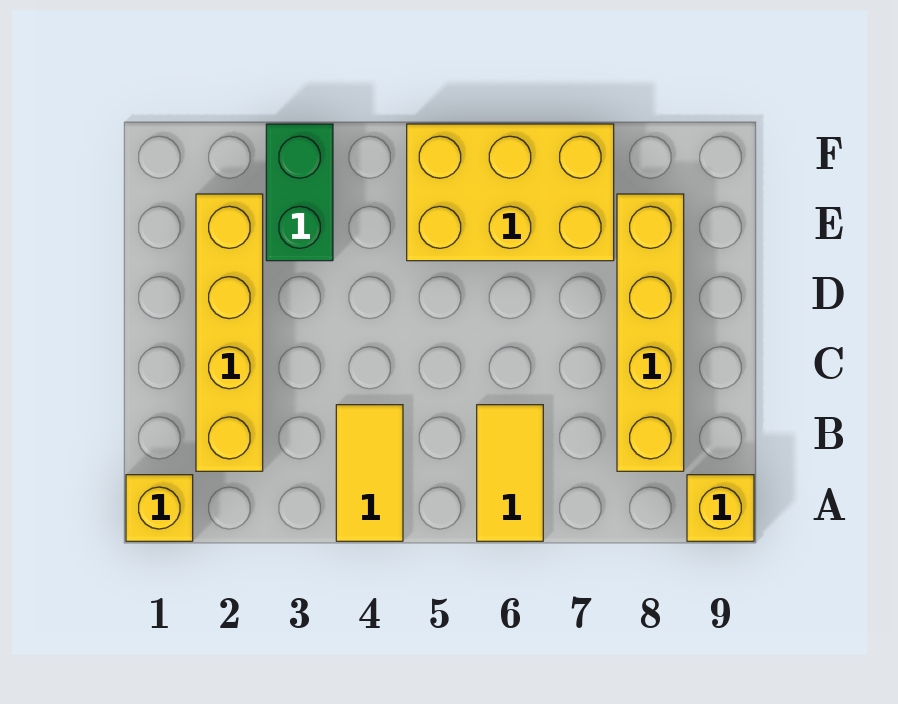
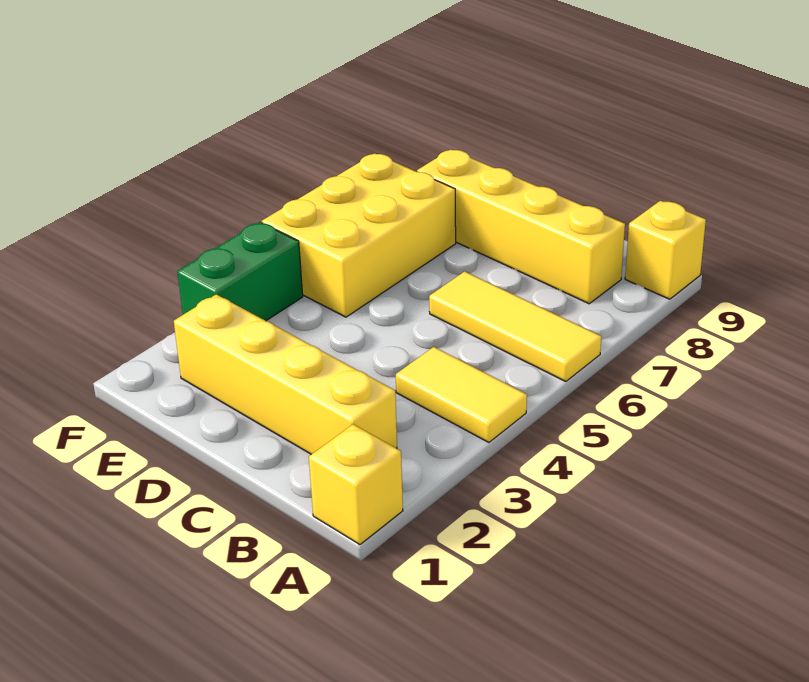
yellow tile A6:B6 level 1 -> yellow tile A6:C6 level 1
green brick E3:F3 level 1 -> green brick F3:F4 level 1

